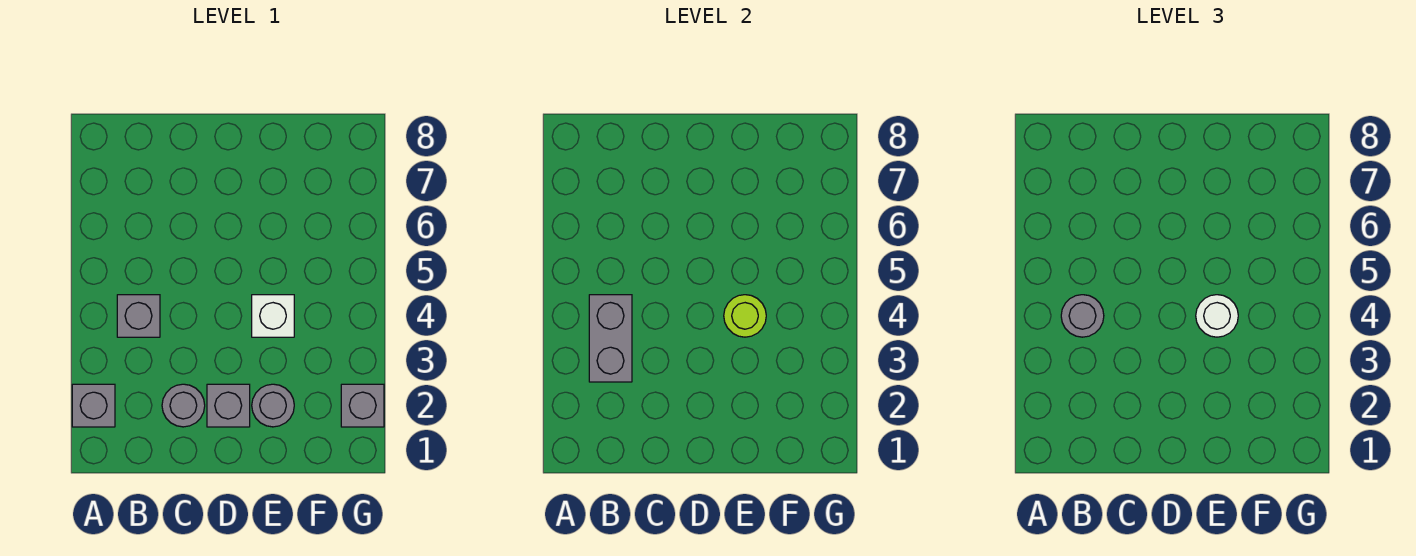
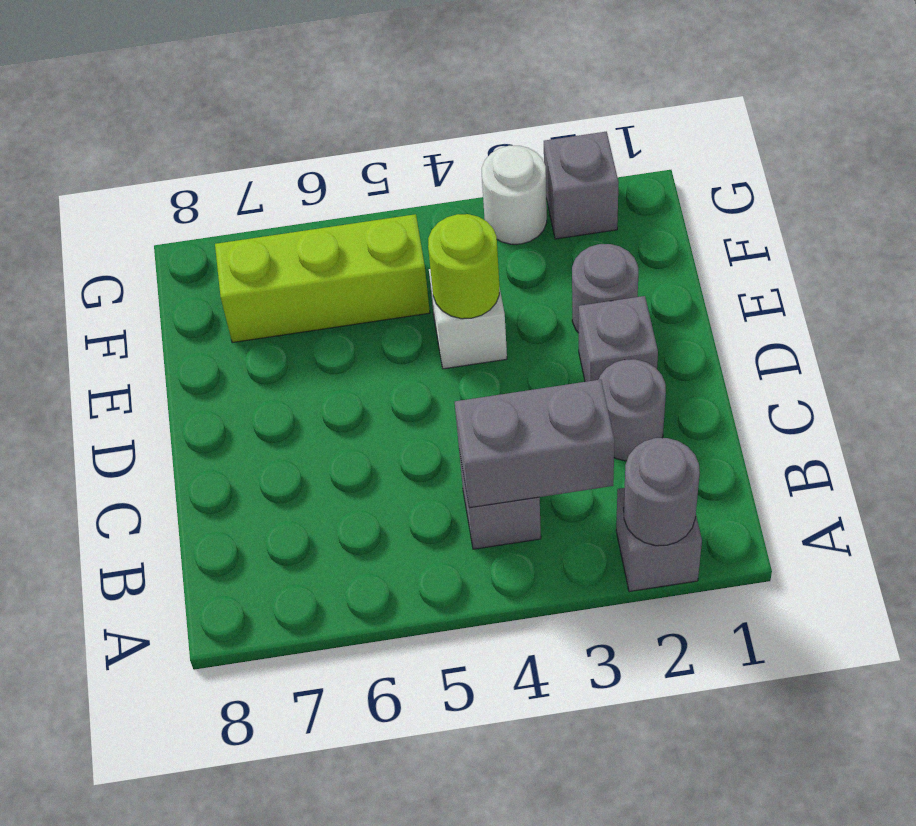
grey round brick B4 level 3 -> grey round brick A2 level 2
white round brick E4 level 3 -> white round brick G3 level 1
none -> lime brick F5:F7 level 1

